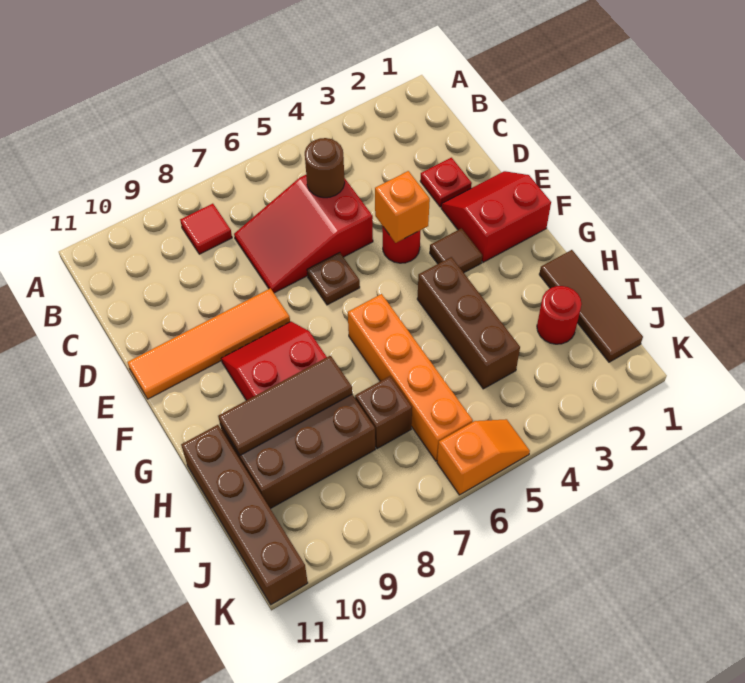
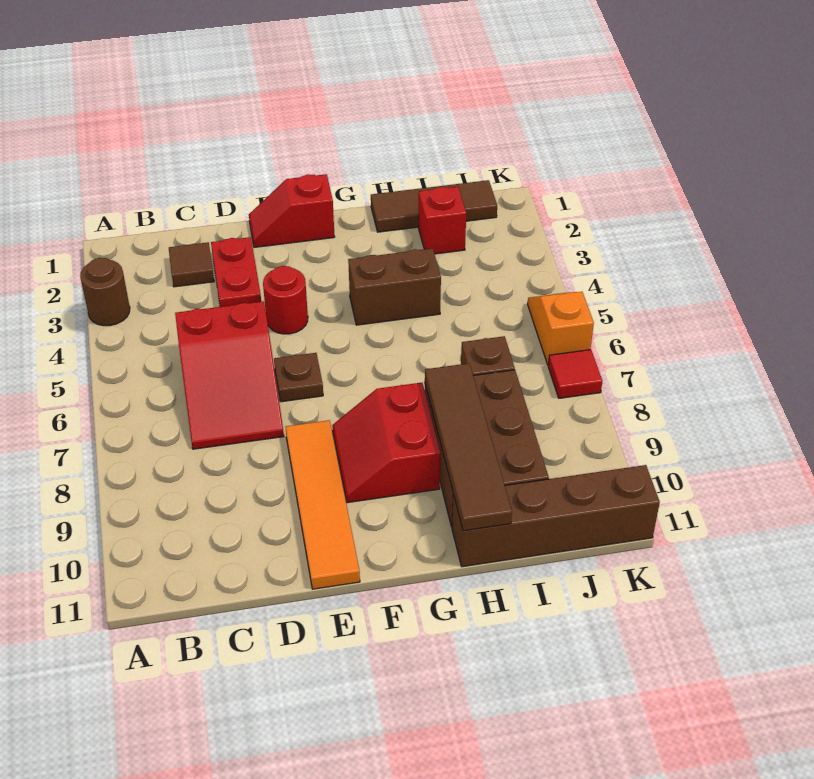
red tile B8 level 1 -> red tile K7 level 1
brown round brick C5 level 2 -> brown round brick A3 level 1
red plate D2 level 1 -> red plate D2:D3 level 1
red slope E1:F2 level 1 top F -> red slope E1:F1 level 1 top F
orange brick E4 level 2 -> none
brown tile F3 level 1 -> brown tile C2 level 1
brown brick G4:I4 level 1 -> brown brick G4:H4 level 1
orange brick G6:J6 level 1 -> none
brown tile H8:H10 level 2 -> brown tile H8:H11 level 2
red round brick I2 level 1 -> red brick I2 level 1

